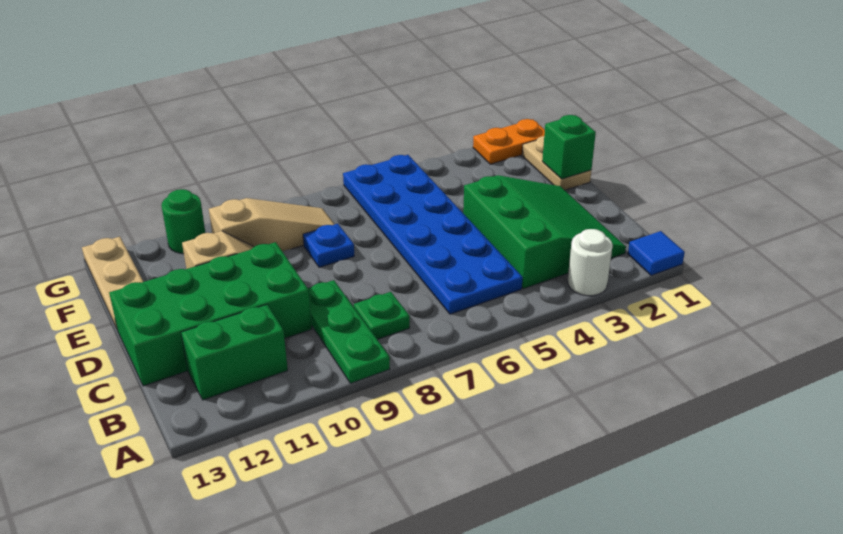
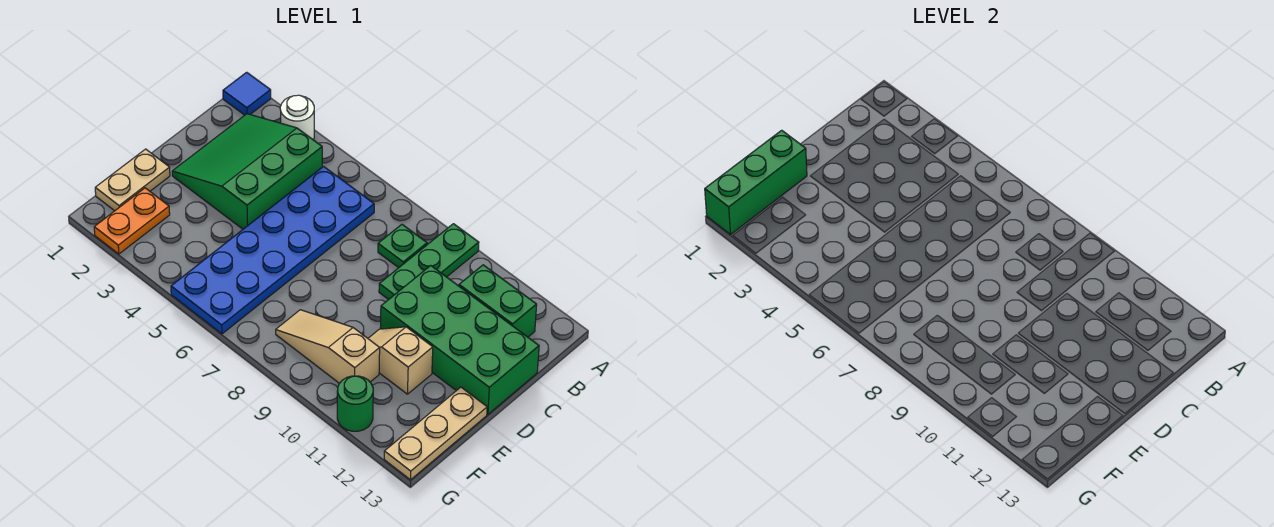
green brick E1 level 2 -> green brick E1:G1 level 2
blue plate E8 level 1 -> none
orange plate G1:G2 level 1 -> orange plate F2:G2 level 1

